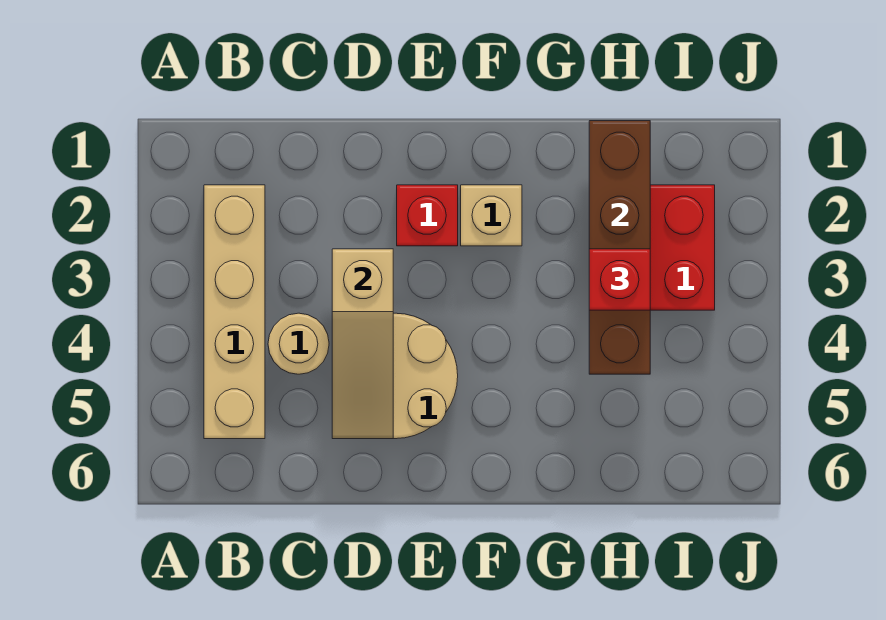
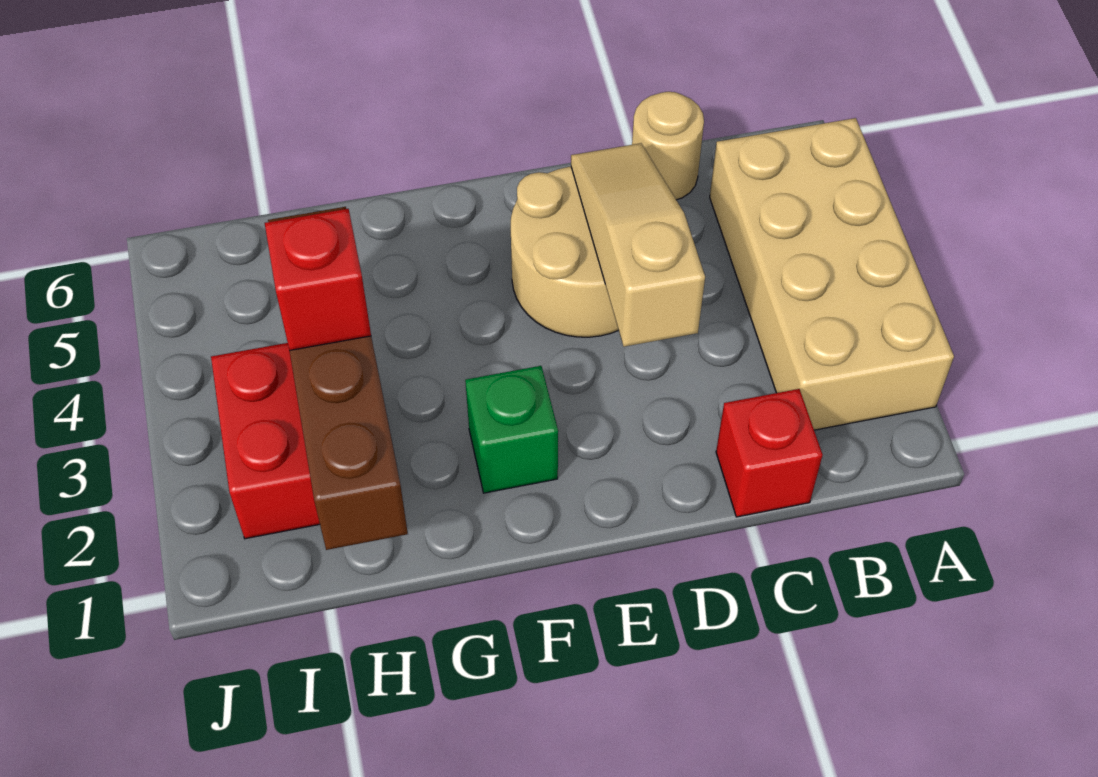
tan brick B2:B5 level 1 -> tan brick A2:B5 level 1
tan round brick C4 level 1 -> tan round brick C6 level 1
red brick E2 level 1 -> red brick C1 level 1
tan brick F2 level 1 -> green brick F2 level 1

